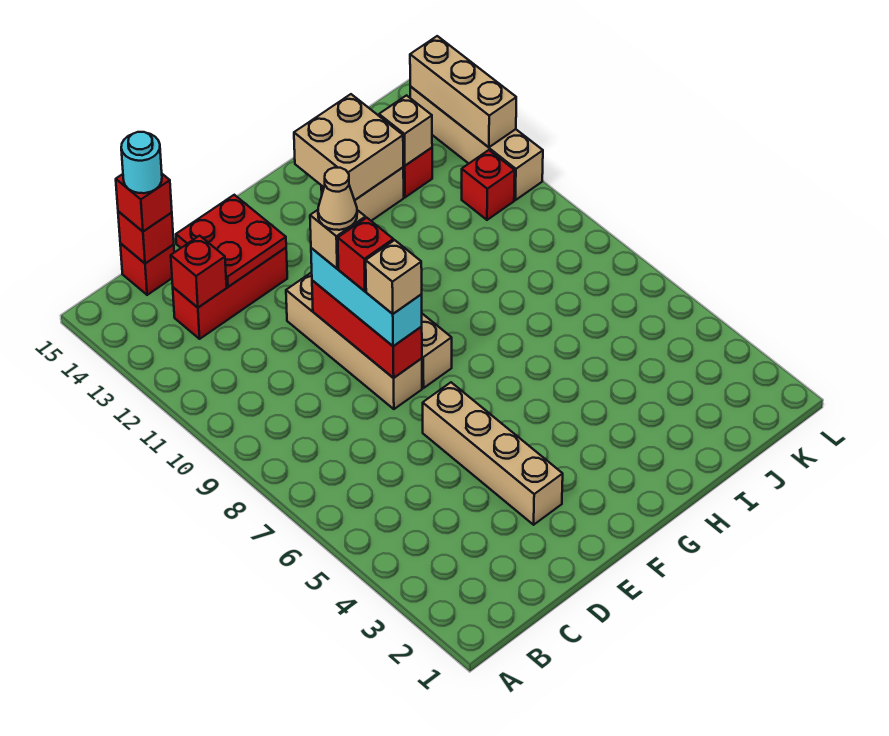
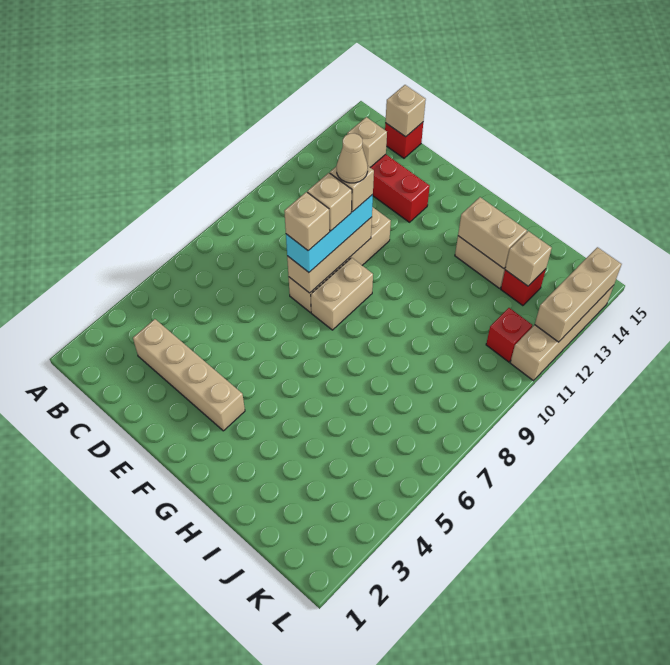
red brick C13 level 2 -> tan brick C13 level 2
red brick C15 level 2 -> tan brick C15 level 2
red brick C15 level 3 -> none
cyan round brick C15 level 4 -> none
red plate D13:E14 level 2 -> none
tan brick E3:E6 level 1 -> tan brick C3:F3 level 1
red brick E8:E10 level 2 -> tan brick E8:E10 level 2
red brick E9 level 4 -> tan brick E9 level 4
tan brick H13:I14 level 2 -> tan brick H13:I13 level 2

